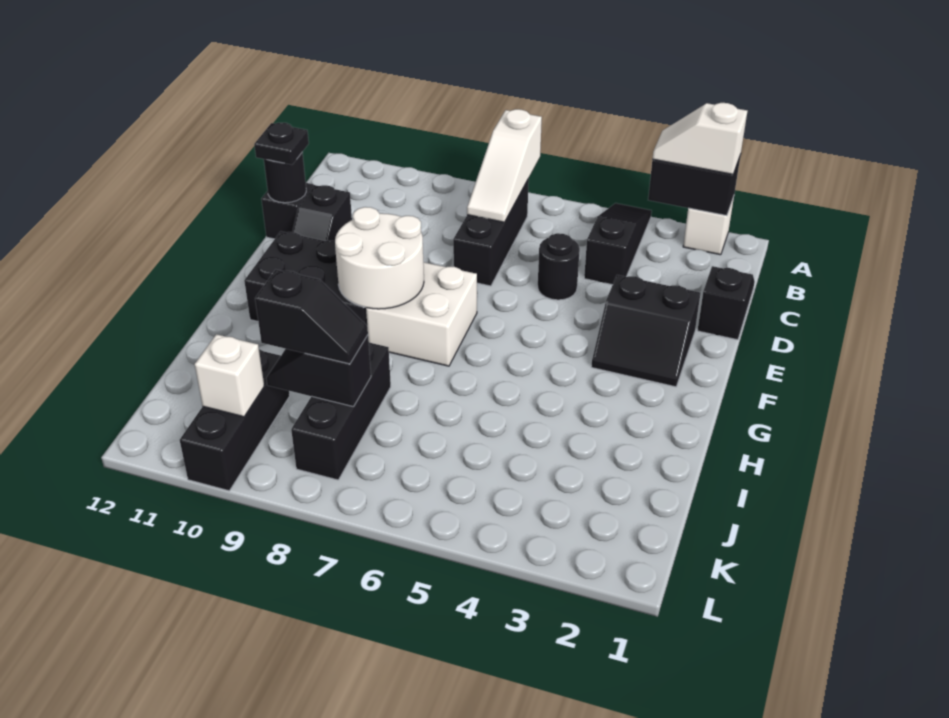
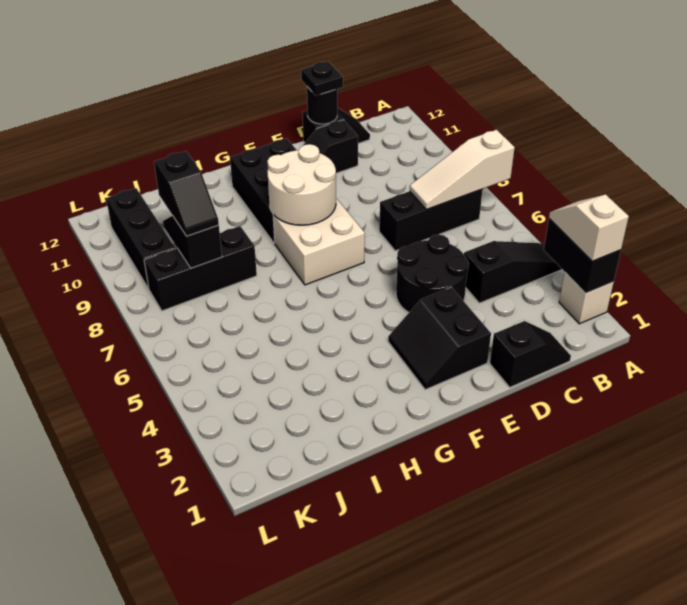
black round brick D5 level 1 -> black round brick D4:E5 level 1
black brick J10:L10 level 1 -> black brick K9:K11 level 1
white brick K10 level 2 -> none

